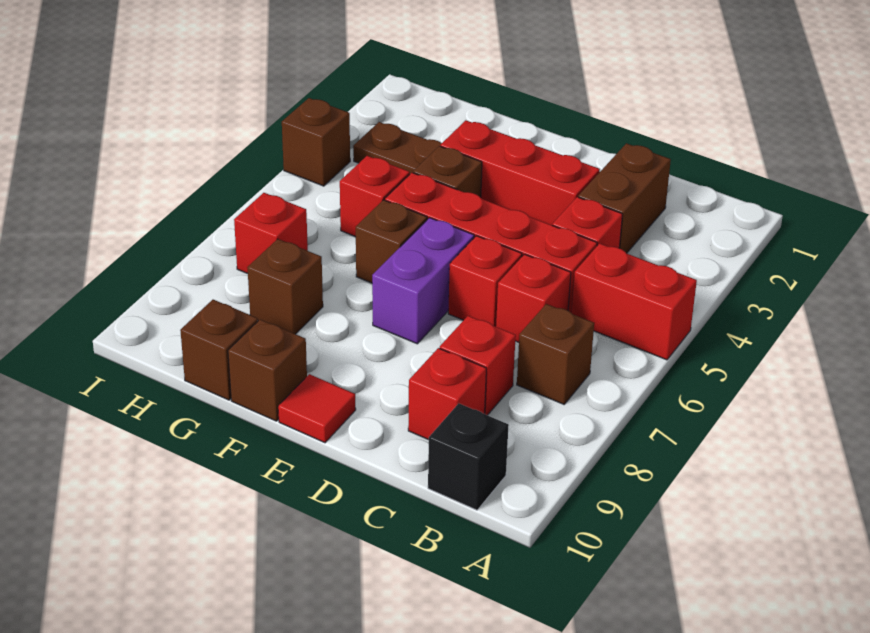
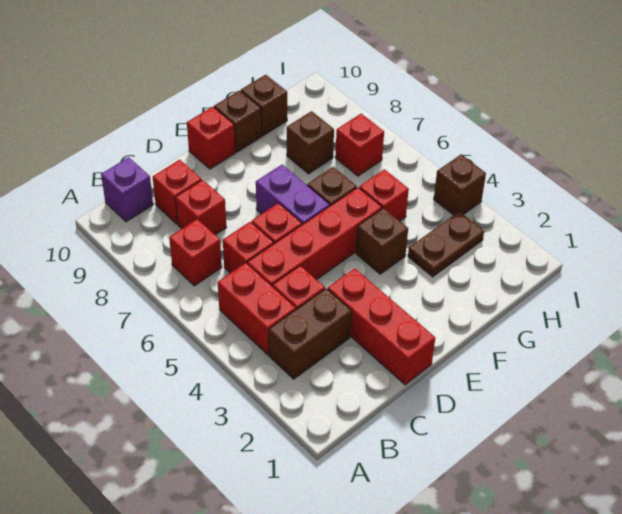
red brick A5:B5 level 1 -> red brick B4:B5 level 1
brown brick B7 level 1 -> red brick B7 level 1
black brick B10 level 1 -> purple brick B10 level 1
brown brick C2:C3 level 1 -> brown brick B3:C3 level 1
red brick D3:F3 level 1 -> red brick D1:D3 level 1
red tile E10 level 1 -> red brick E10 level 1

